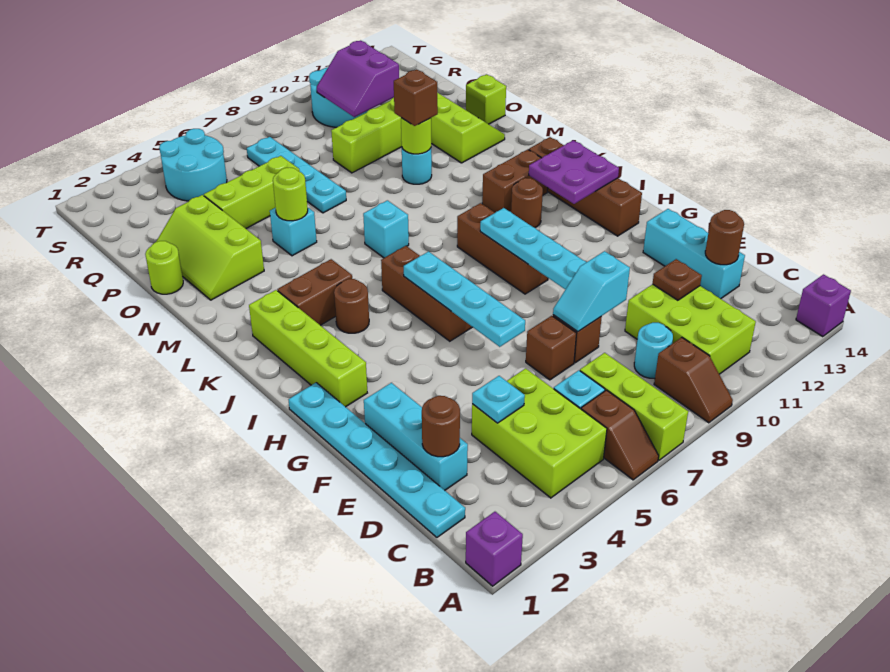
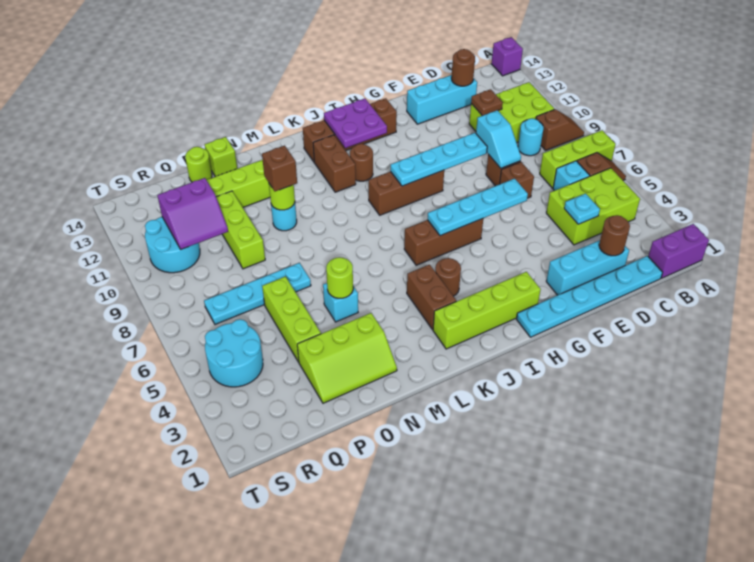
purple brick A1 level 1 -> purple brick A1:B1 level 1
cyan brick L7 level 1 -> none
lime round brick O1 level 1 -> lime round brick P14 level 1

